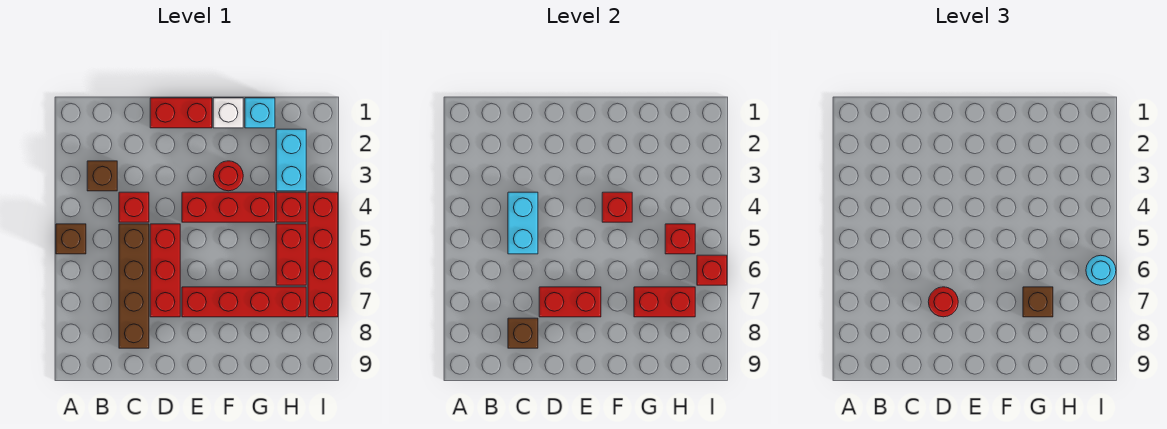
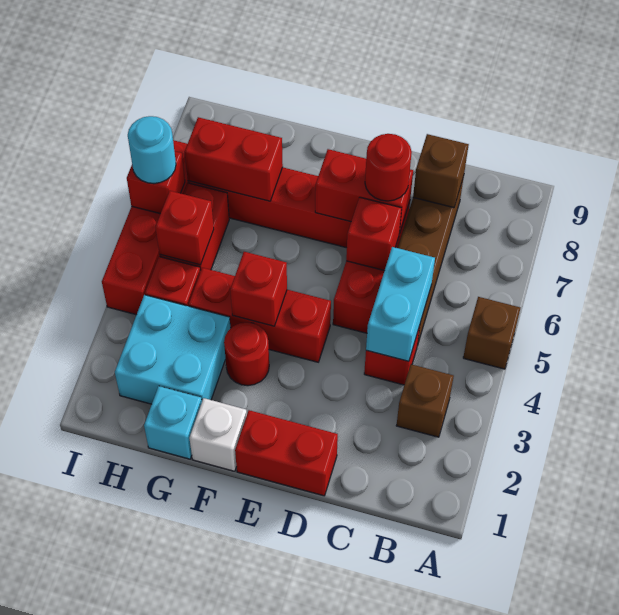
none -> red brick D6 level 2
brown brick G7 level 3 -> none
cyan brick H2:H3 level 1 -> cyan brick G2:H3 level 1

